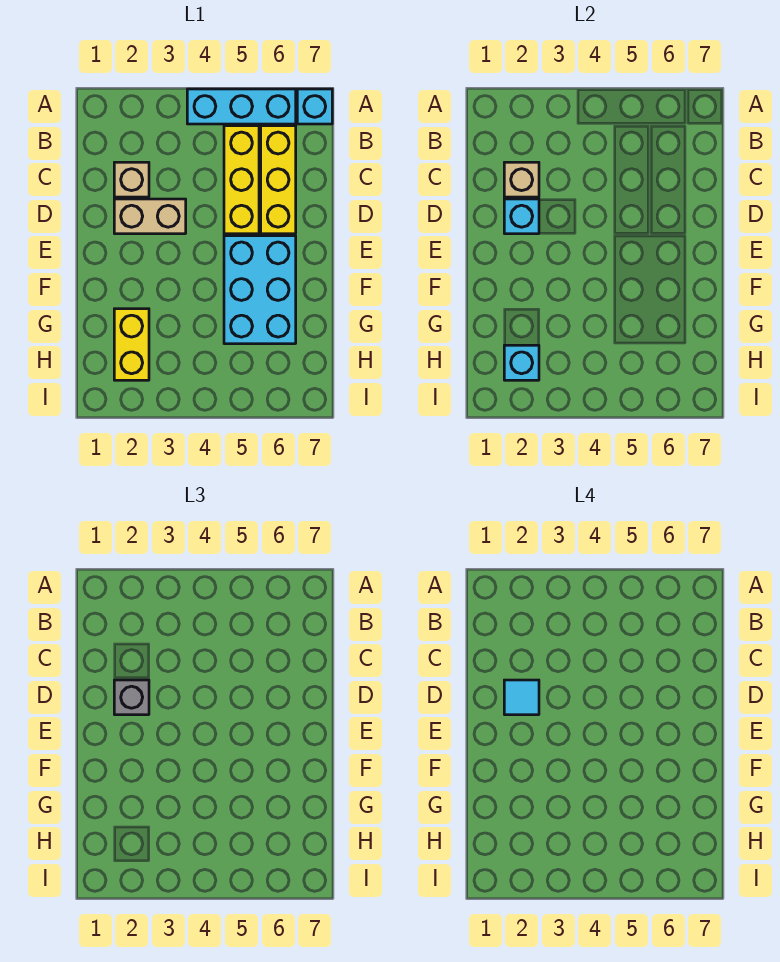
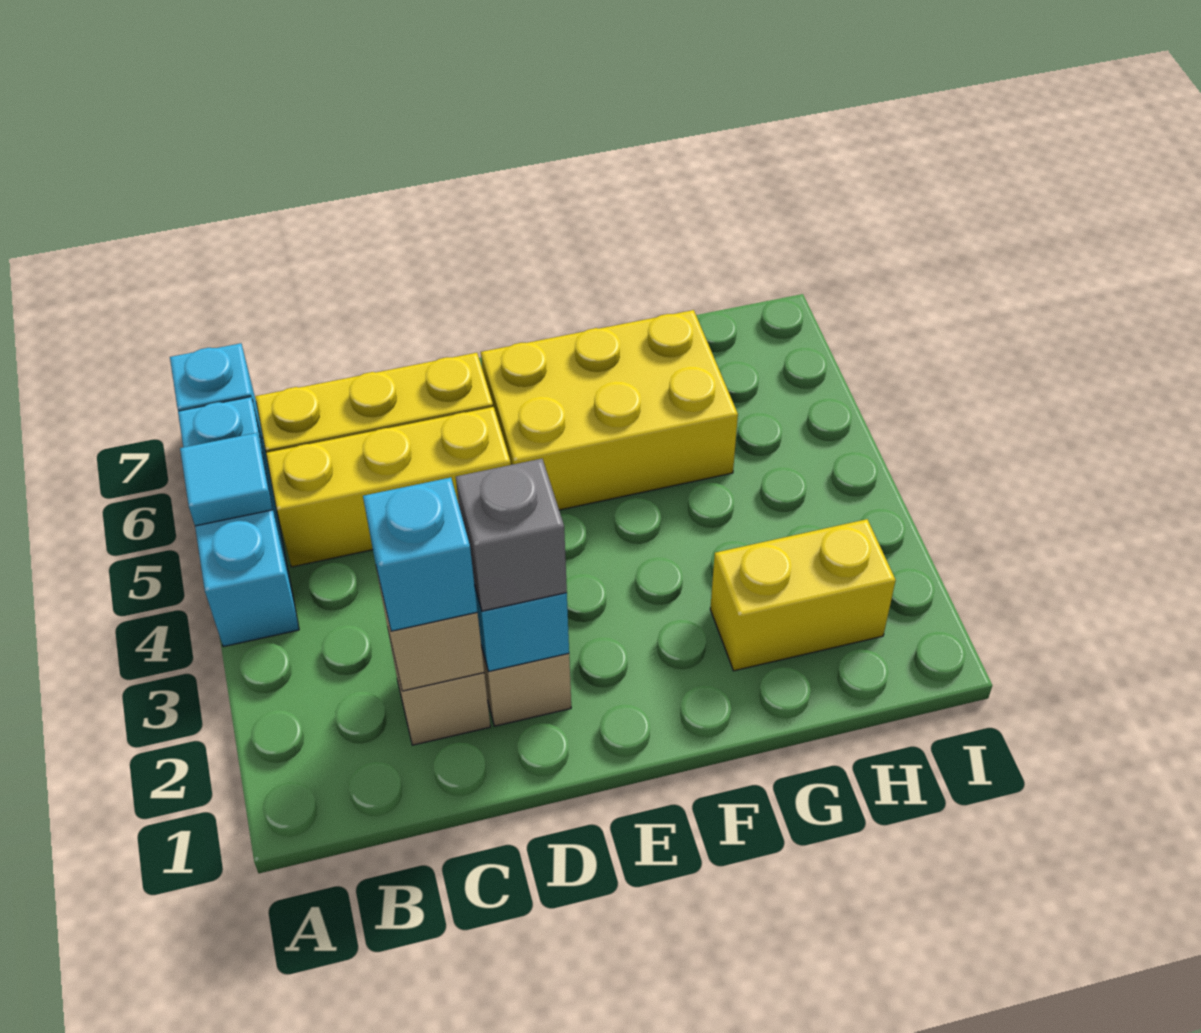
cyan tile D2 level 4 -> cyan tile A5 level 2
cyan brick E5:G6 level 1 -> yellow brick E5:G6 level 1
cyan brick H2 level 2 -> cyan brick C2 level 3

